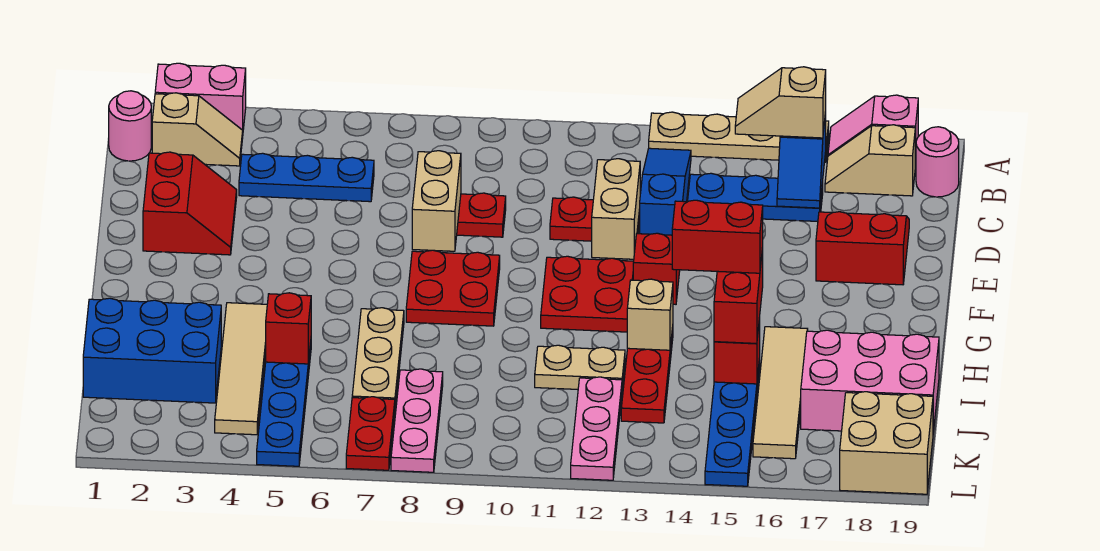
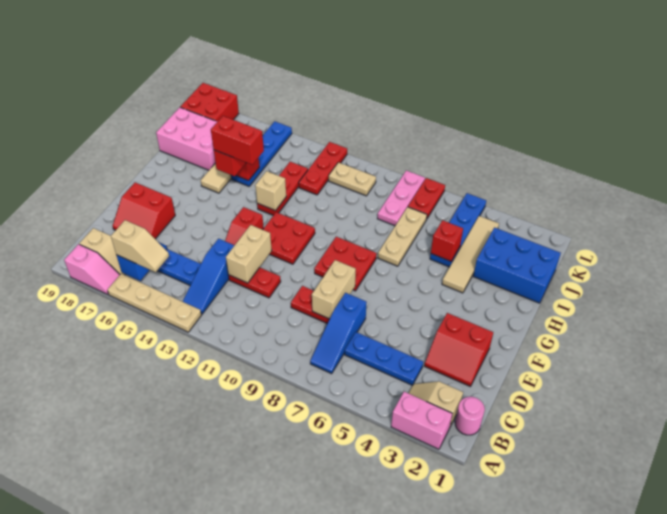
none -> blue slope B7:D7 level 1 top D
pink round brick B19 level 1 -> none
red slope D2:E3 level 1 top 2 -> red slope D2:E3 level 1 top E
tan plate I11:I12 level 1 -> tan plate K10:K11 level 1
pink plate J12:L12 level 1 -> red plate J12:L12 level 1
tan brick K18:L19 level 1 -> red brick K18:L19 level 1

